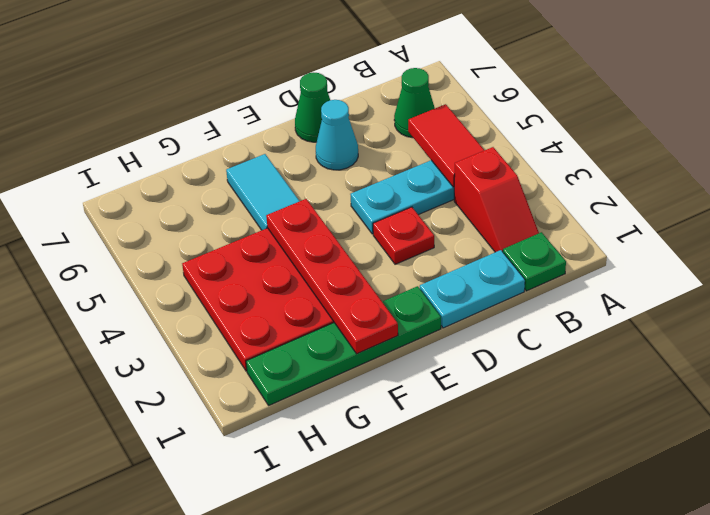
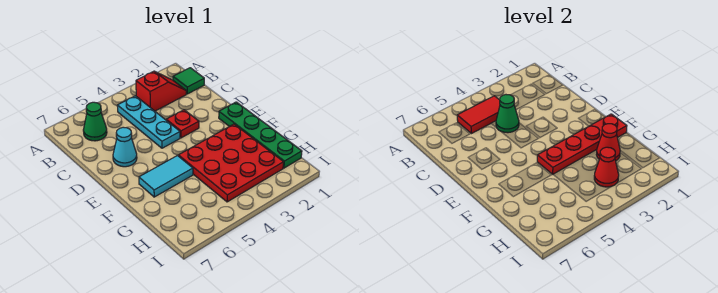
green plate B1 level 1 -> green tile B1 level 1
cyan plate C1:D1 level 1 -> none
green cone D7 level 1 -> green cone C4 level 2
none -> red cone G2 level 2
none -> red cone H3 level 2

